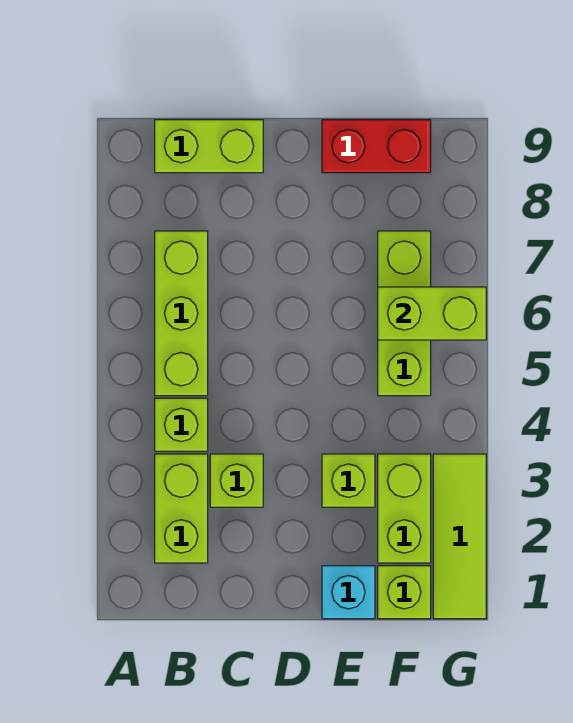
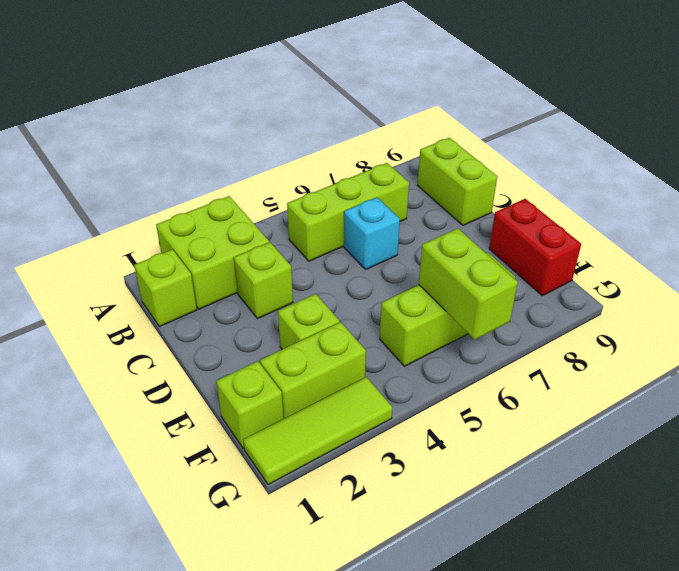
lime brick B2:B3 level 1 -> lime brick A2:B3 level 1
lime brick B4 level 1 -> lime brick B1 level 1
cyan brick E1 level 1 -> cyan brick C6 level 1

